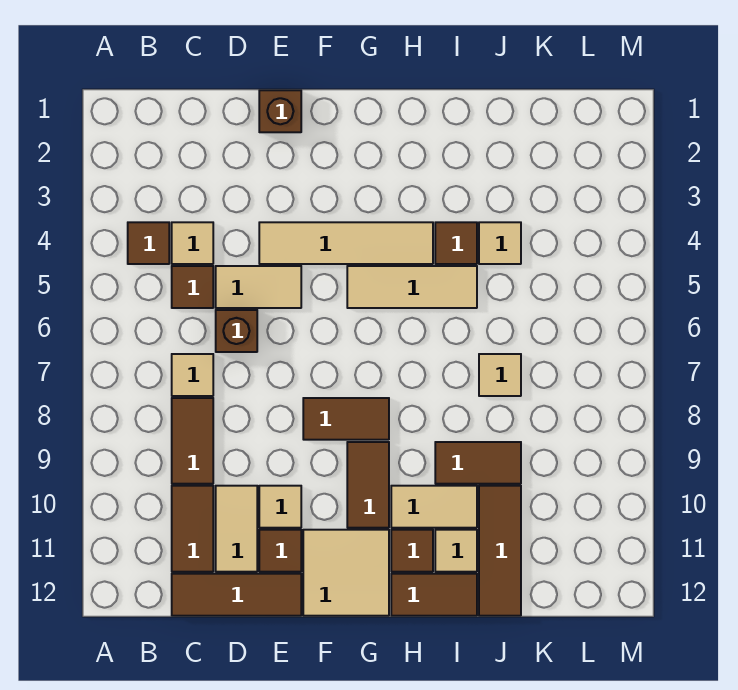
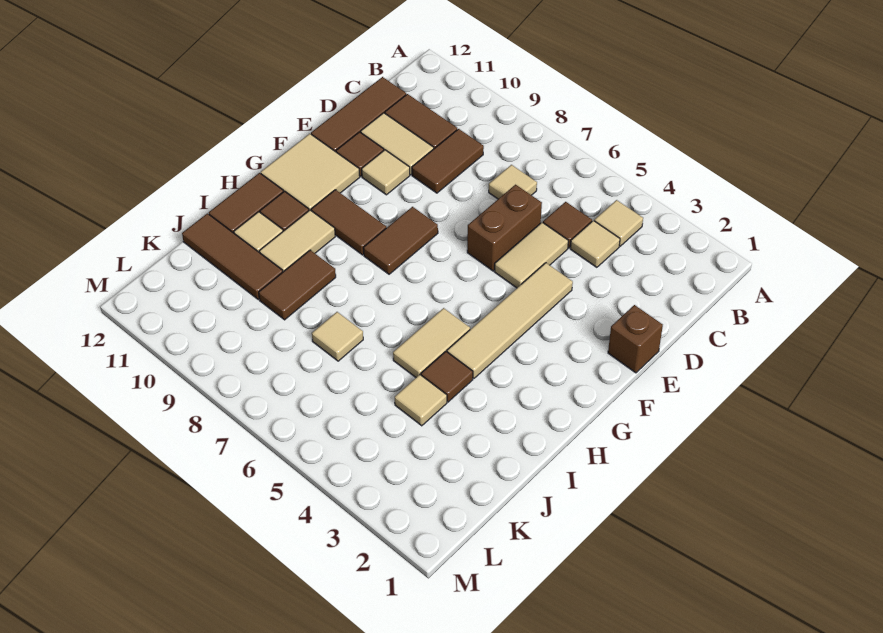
brown tile B4 level 1 -> tan tile B4 level 1
brown tile C8:C9 level 1 -> brown tile C9:D9 level 1
brown brick D6 level 1 -> brown brick D6:E6 level 1
tan tile G5:I5 level 1 -> tan tile H5:I5 level 1

